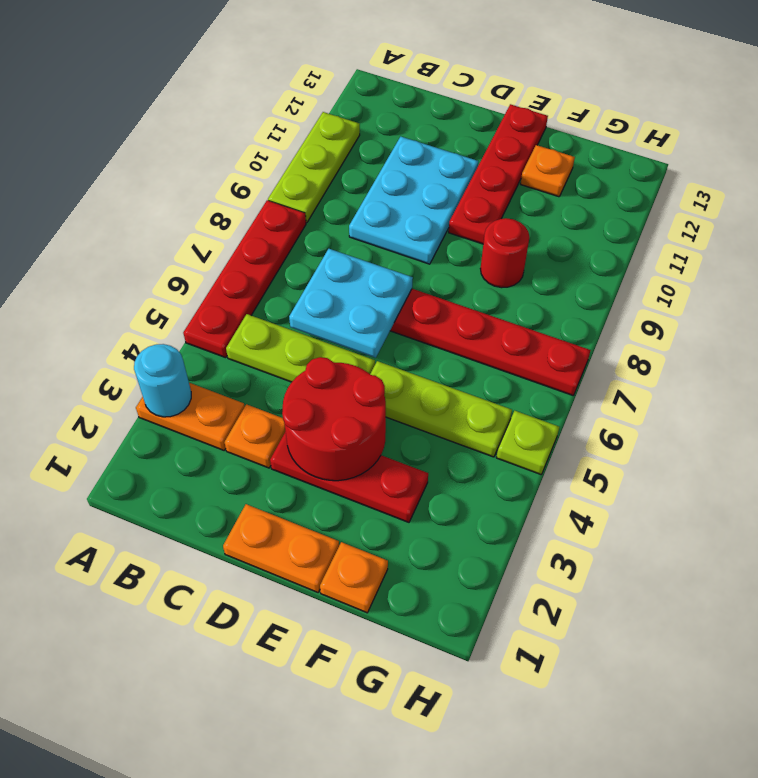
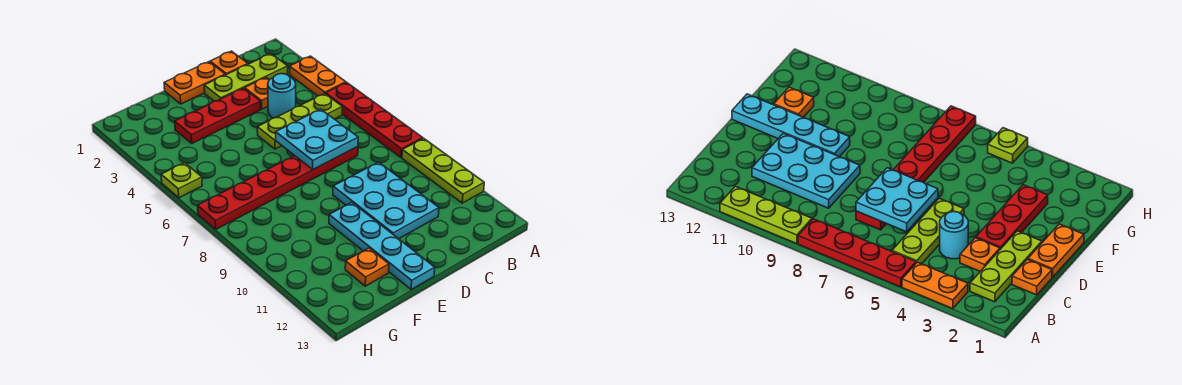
orange plate A3:B3 level 1 -> orange plate A3:A4 level 1
cyan round brick A3 level 2 -> cyan round brick C4 level 1
red round brick D3:E4 level 2 -> none
lime plate E5:G5 level 1 -> lime plate B2:D2 level 1
red plate E10:E13 level 1 -> cyan plate E10:E13 level 1
orange plate F1 level 1 -> orange plate C1 level 1
red round brick F9 level 1 -> none

